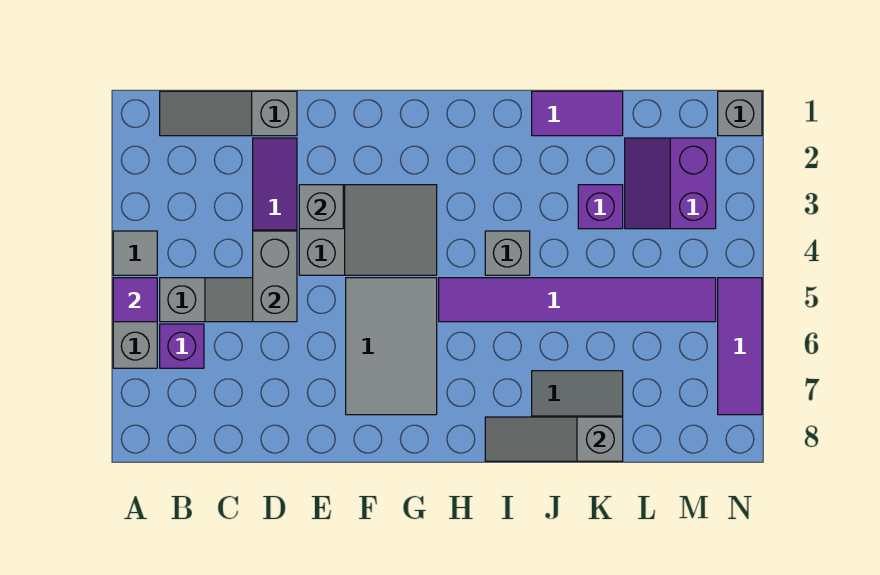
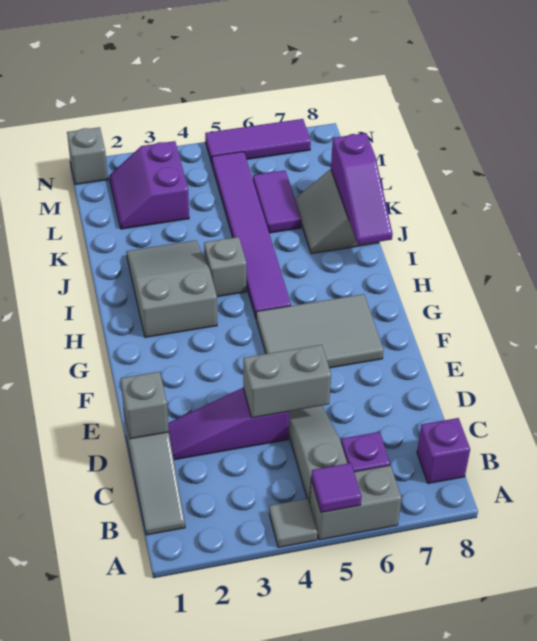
grey slope E3:G4 level 1 top E -> grey slope H2:J3 level 1 top H
grey brick E3 level 2 -> grey brick D1 level 2
grey slope I8:K8 level 2 top K -> purple slope I8:K8 level 2 top K
purple tile J1:K1 level 1 -> purple tile K6:L6 level 1
purple brick K3 level 1 -> purple brick B8 level 1
purple slope L2:M3 level 1 top M -> purple slope L2:M3 level 1 top 3

